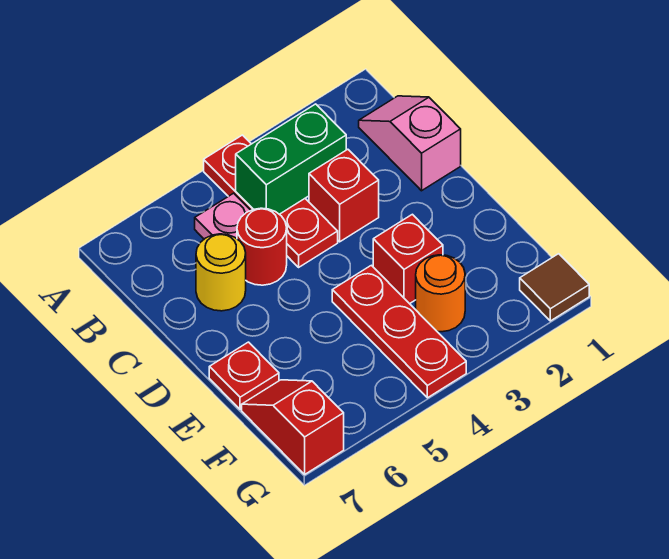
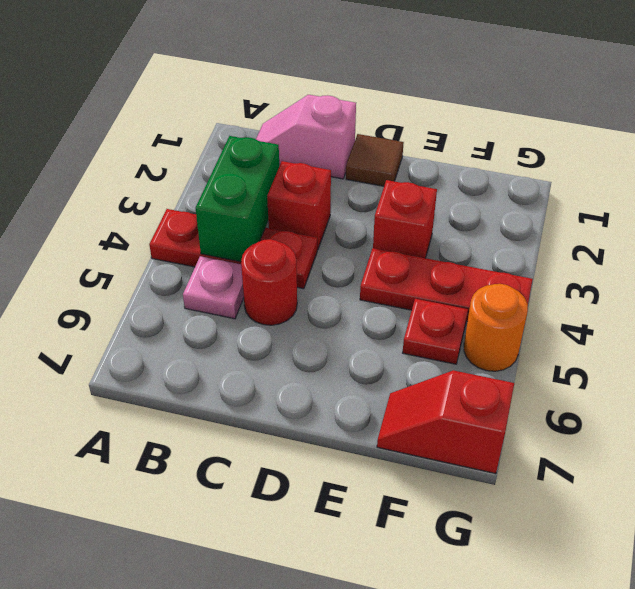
yellow round brick C6 level 1 -> none
red plate E7 level 1 -> red plate F5 level 1
orange round brick F3 level 1 -> orange round brick G5 level 1
brown tile G1 level 1 -> brown tile D1 level 1

